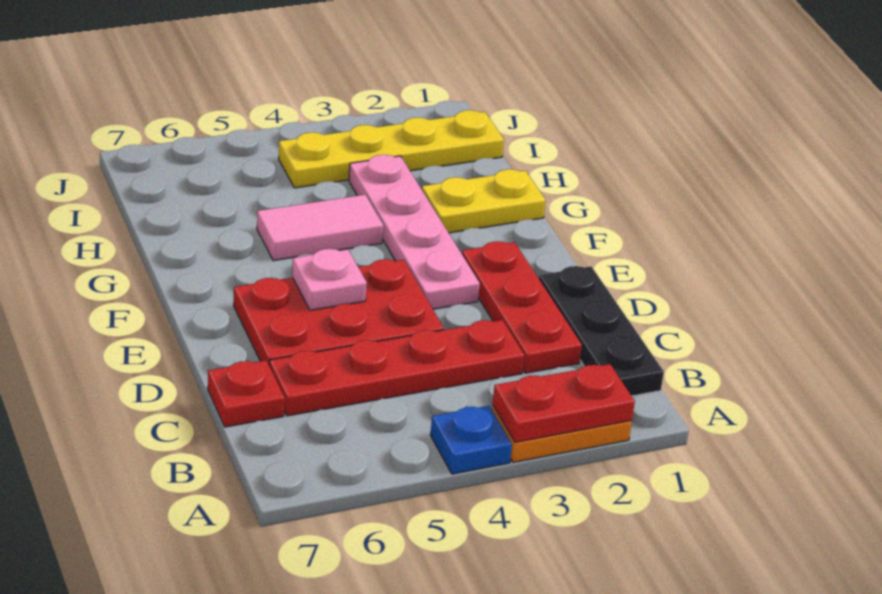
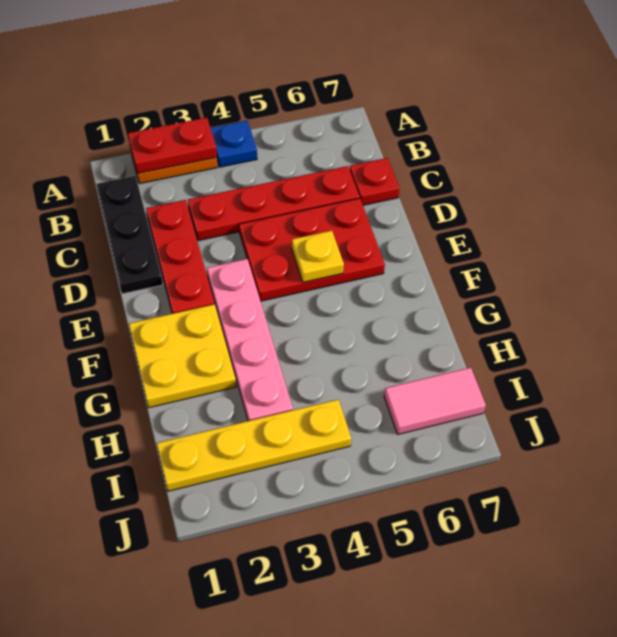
pink plate E5 level 2 -> yellow plate E5 level 2
yellow plate G1:G2 level 1 -> yellow plate F1:G2 level 1
pink tile G4:G5 level 1 -> pink tile I6:I7 level 1

